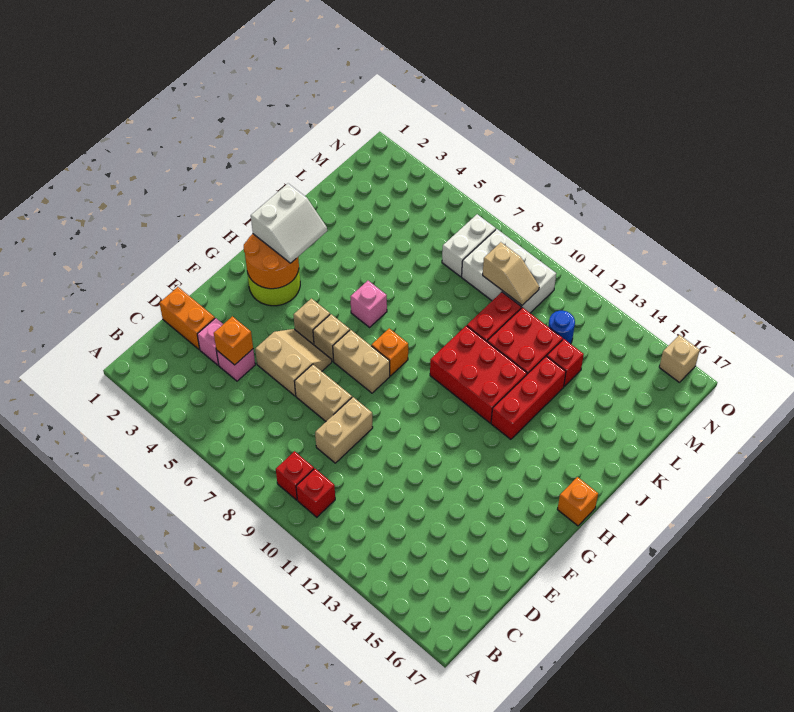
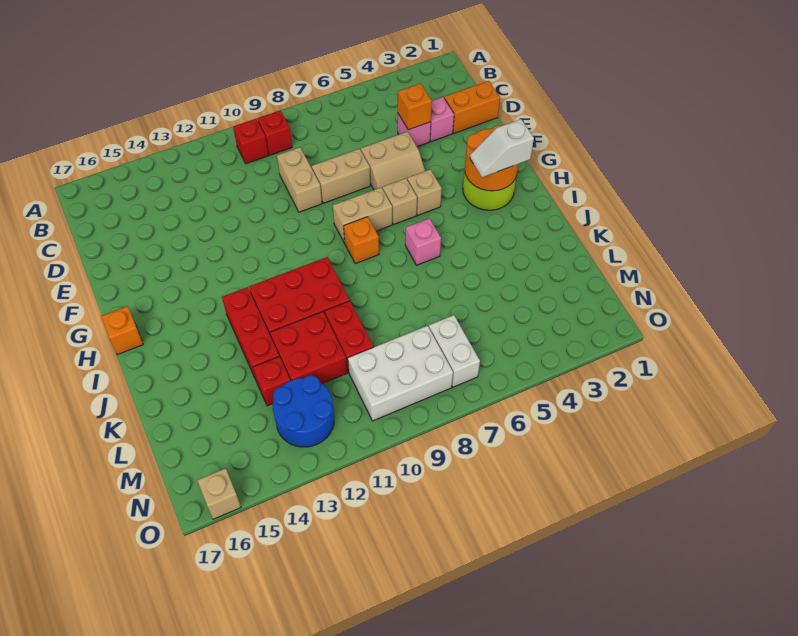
white slope H2:I3 level 3 top 2 -> white slope H2:H3 level 3 top 2
tan slope M9:M10 level 2 top 9 -> none
blue round brick M12 level 1 -> blue round brick M12:N13 level 1

